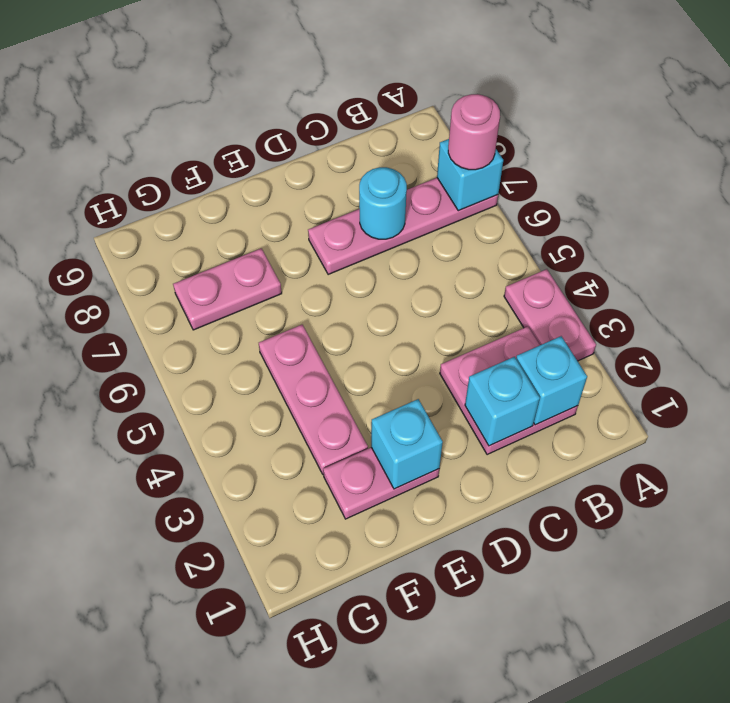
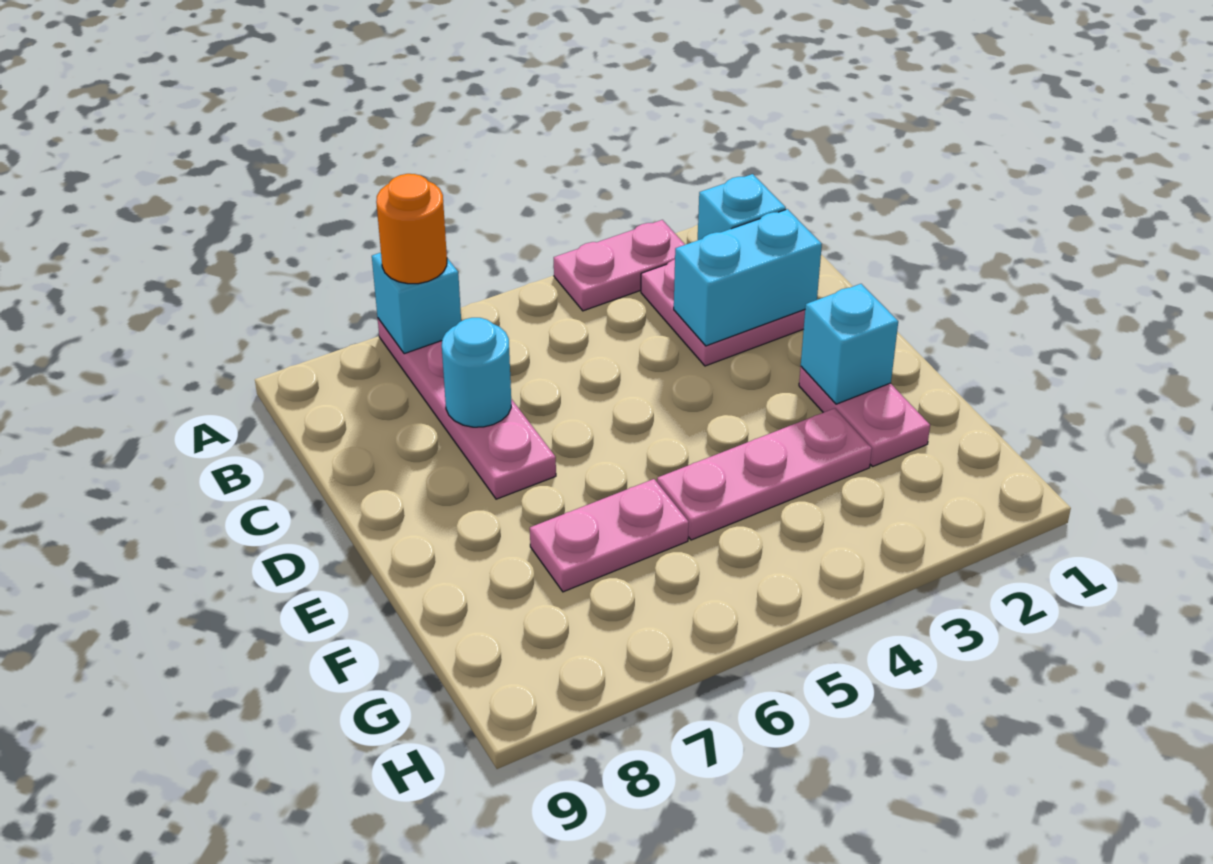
pink round brick A7 level 3 -> orange round brick A7 level 3
cyan brick C2 level 2 -> cyan brick C2:C3 level 2
pink plate F7:G7 level 1 -> pink plate F6:F7 level 1

